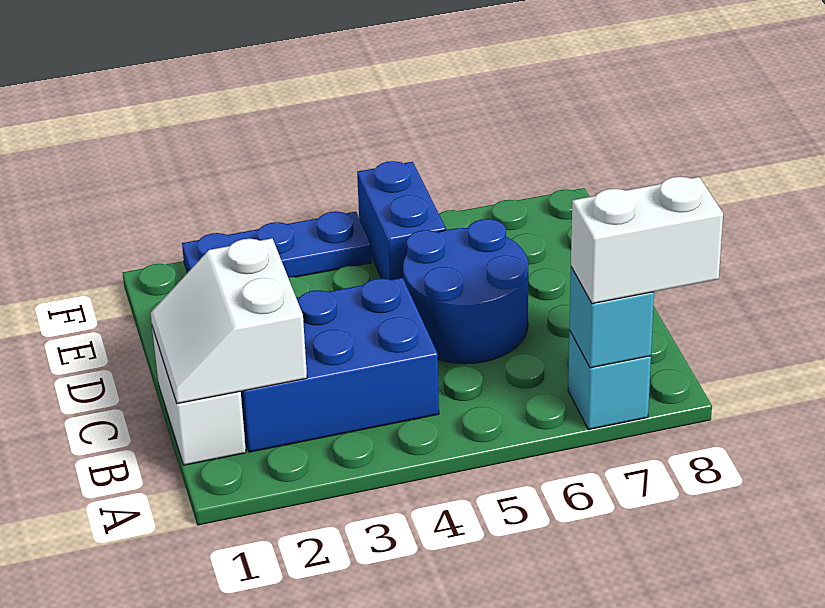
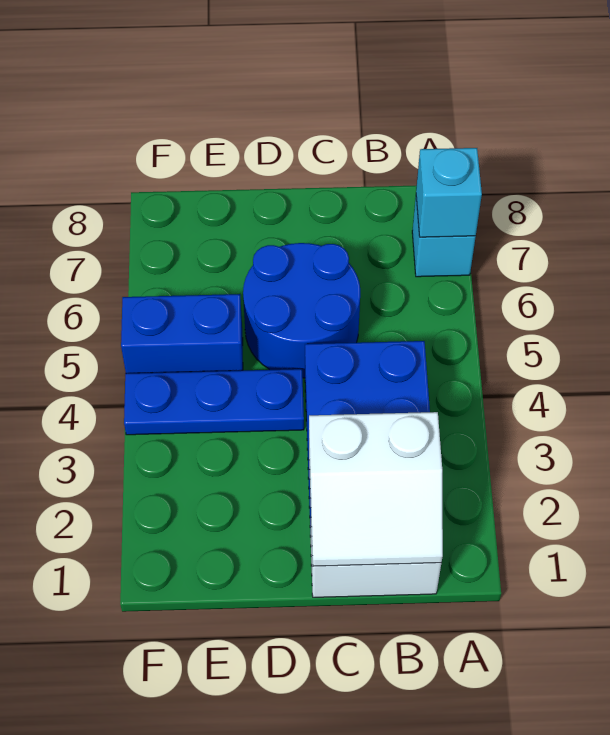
white brick A7:A8 level 3 -> none
blue plate F2:F4 level 1 -> blue plate D4:F4 level 1

